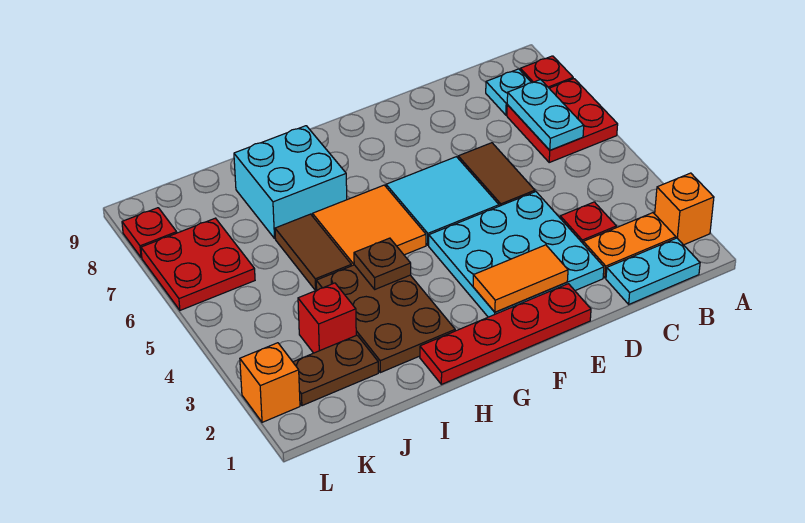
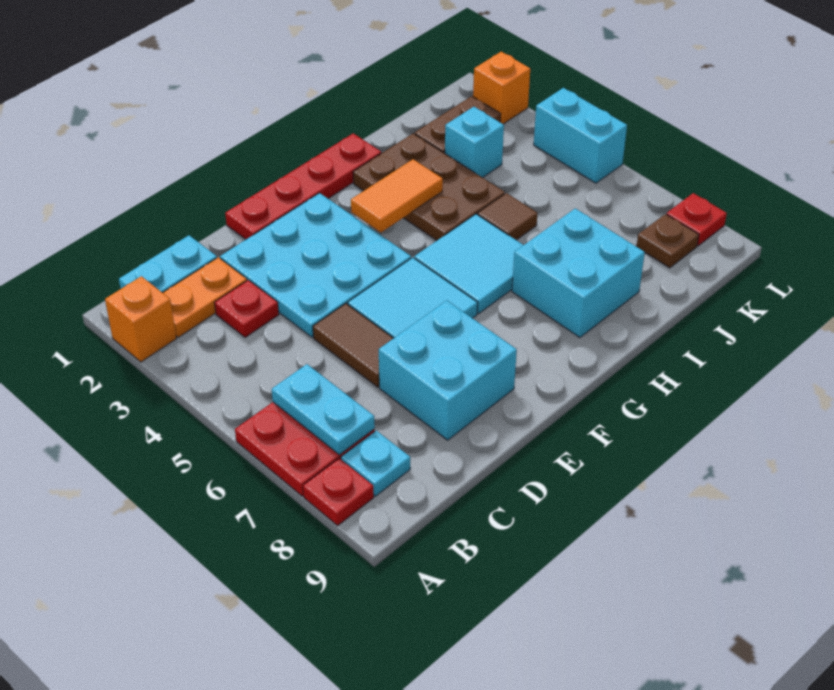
none -> cyan brick D7:E8 level 1
orange tile E2:F2 level 2 -> orange tile G3:H3 level 2
orange tile G5:H6 level 1 -> cyan tile G5:H6 level 1
brown plate H4 level 2 -> brown plate K8 level 1
brown tile I5:I6 level 1 -> brown tile I5 level 1
red brick J3 level 1 -> cyan brick J3 level 1
red plate K6:L7 level 1 -> none
none -> cyan brick L4:L5 level 1

